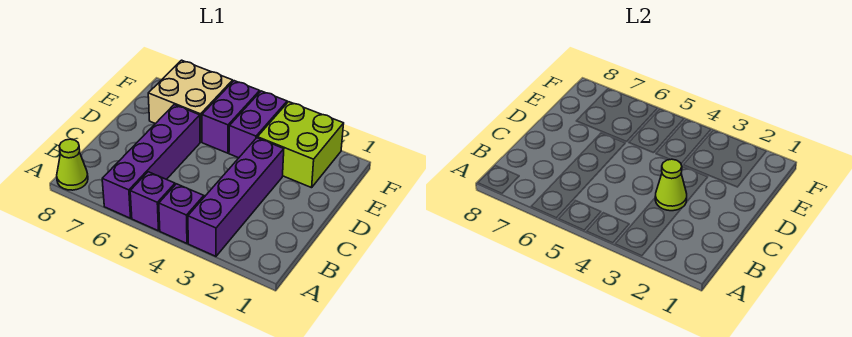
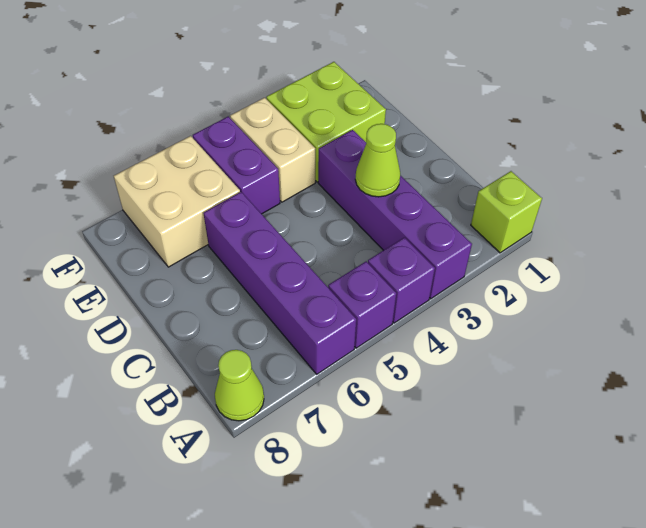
none -> lime brick A1 level 1
purple brick E4:F4 level 1 -> tan brick E4:F4 level 1

